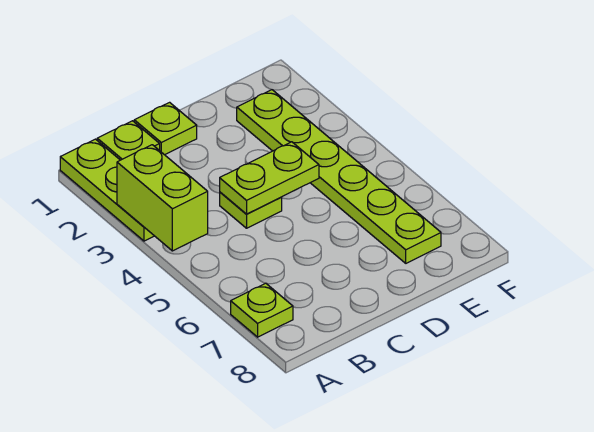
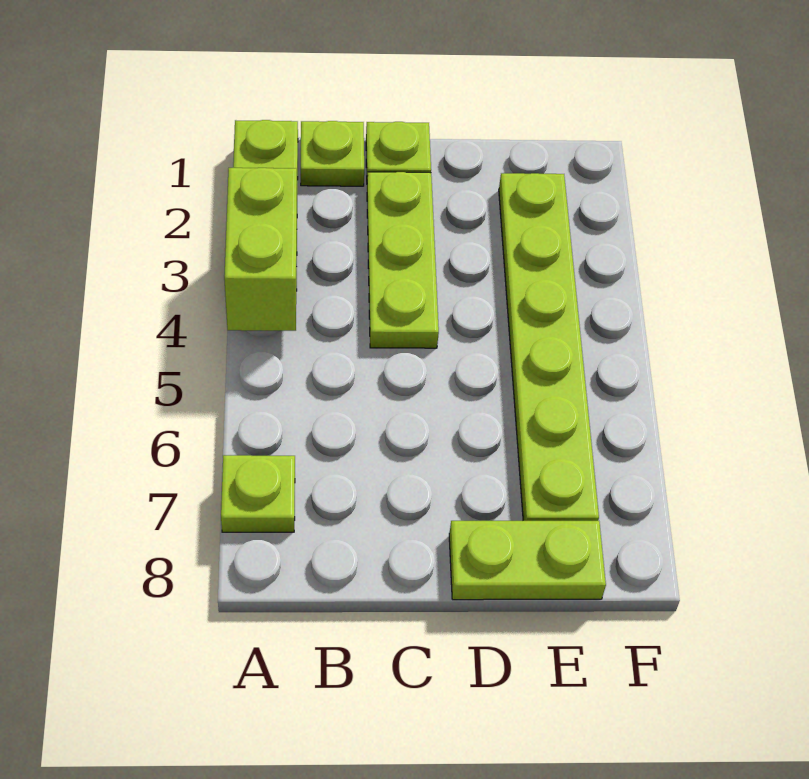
lime plate C4 level 1 -> lime plate C2:C4 level 1
lime plate C4:D4 level 2 -> lime plate D8:E8 level 1

